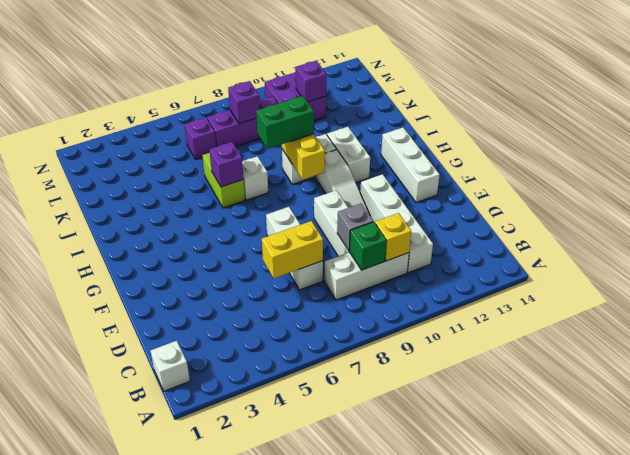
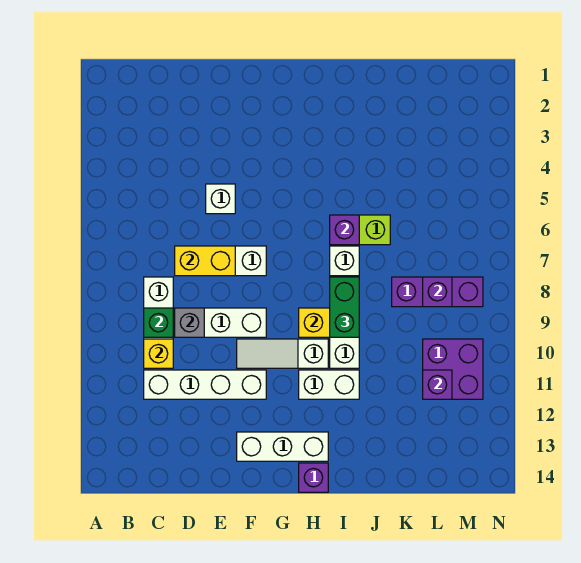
white brick B1 level 1 -> white brick E5 level 1
yellow brick D6:D7 level 2 -> yellow brick D7:E7 level 2
purple brick L6 level 1 -> purple brick H14 level 1
purple brick L7:L9 level 1 -> purple brick K8:M8 level 1

